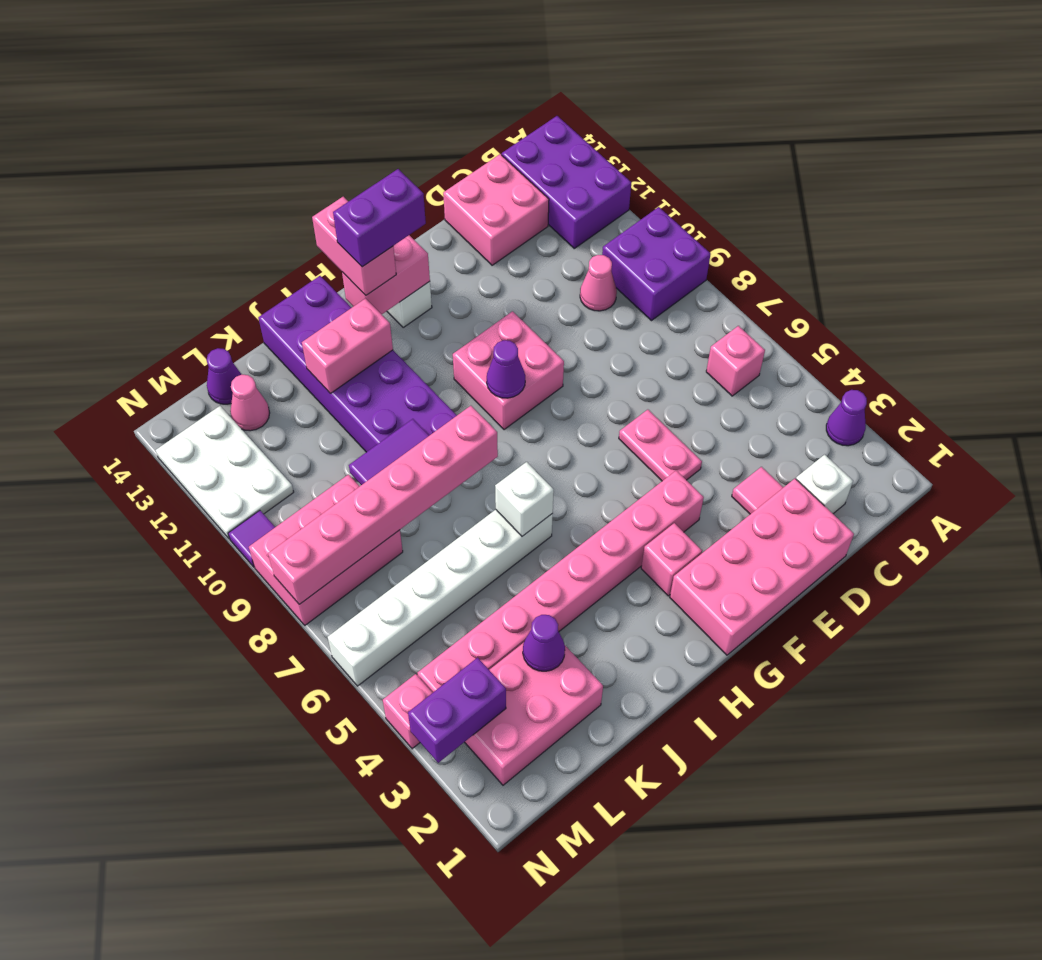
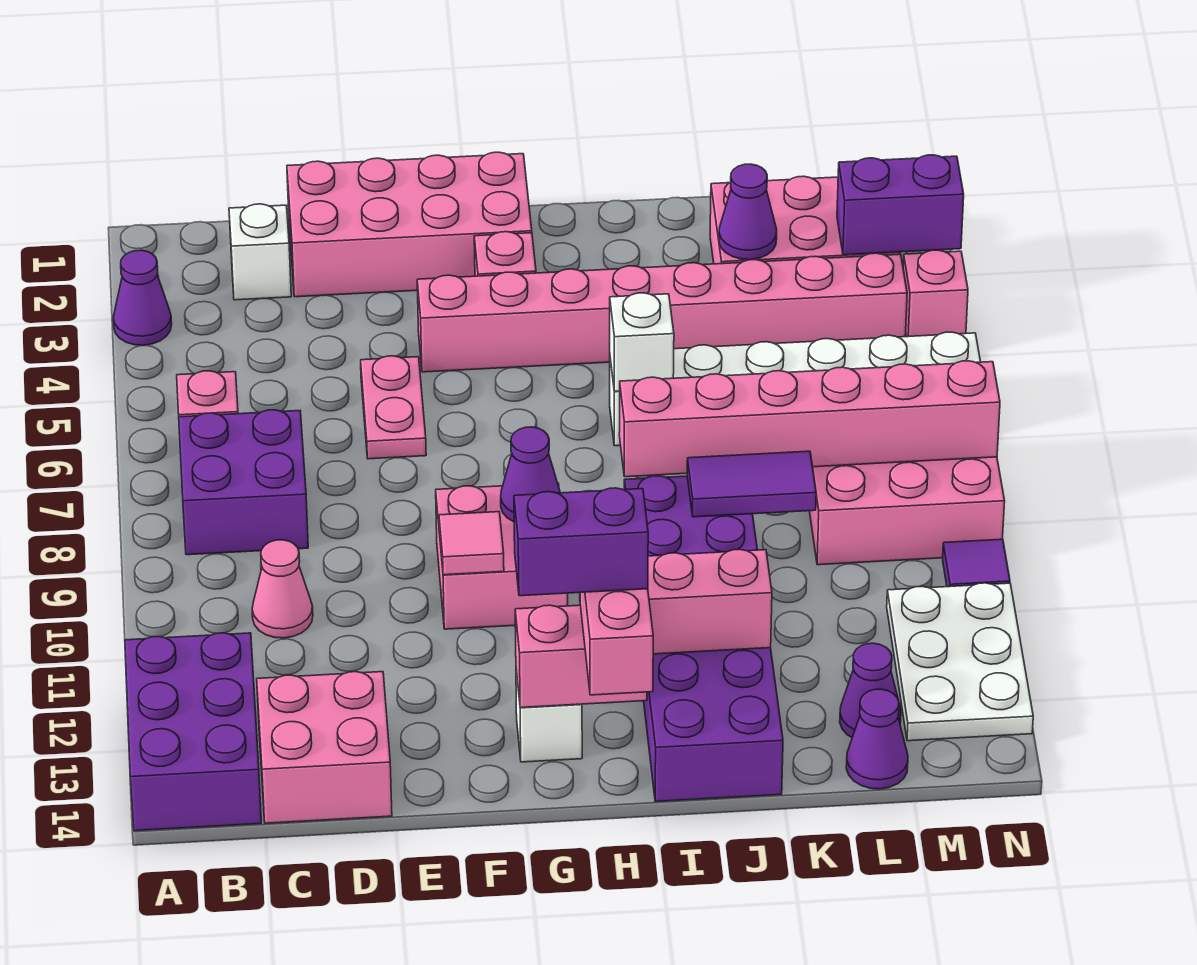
purple brick A9:B10 level 1 -> purple brick B7:C8 level 1
pink tile D3 level 1 -> pink tile F10 level 2
pink cone L13 level 1 -> purple cone L13 level 1

